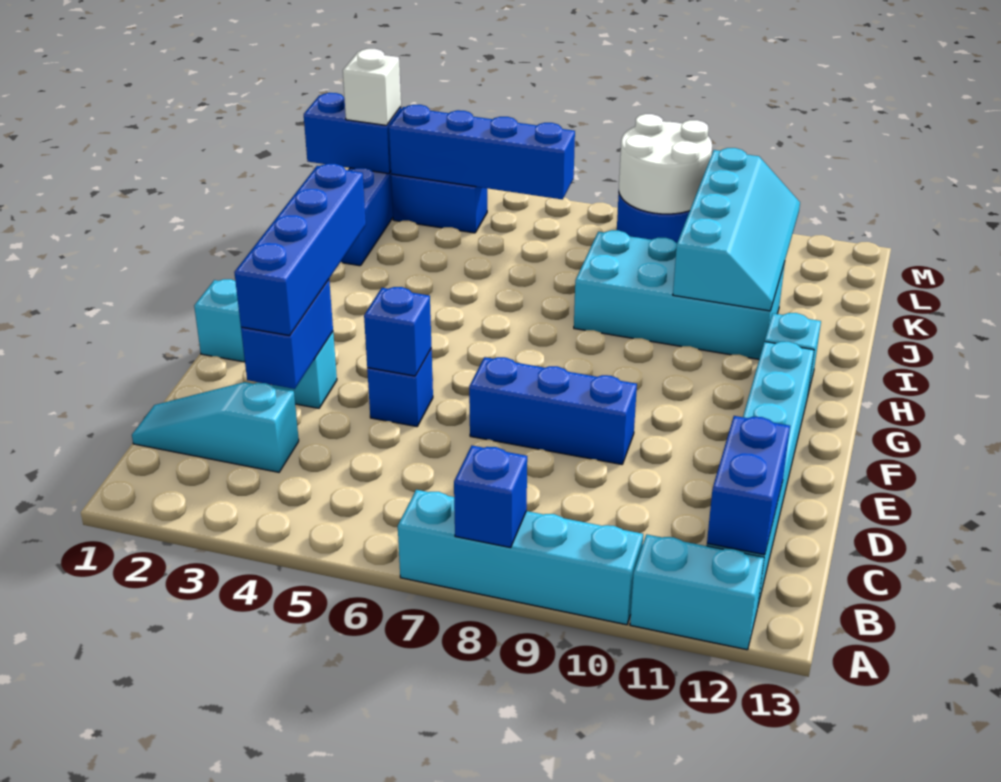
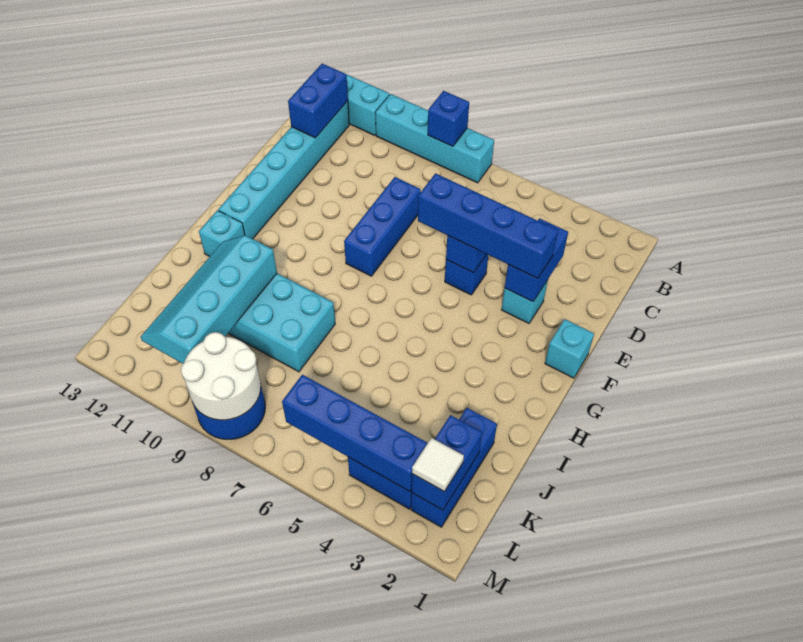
cyan slope C1:C3 level 1 top 3 -> none
blue brick D3:G3 level 3 -> blue brick E3:E6 level 3
blue brick E7:E9 level 1 -> blue brick D8:F8 level 1
blue brick L1:L2 level 2 -> blue brick K2:L2 level 2
white brick L2 level 3 -> white tile L2 level 3

